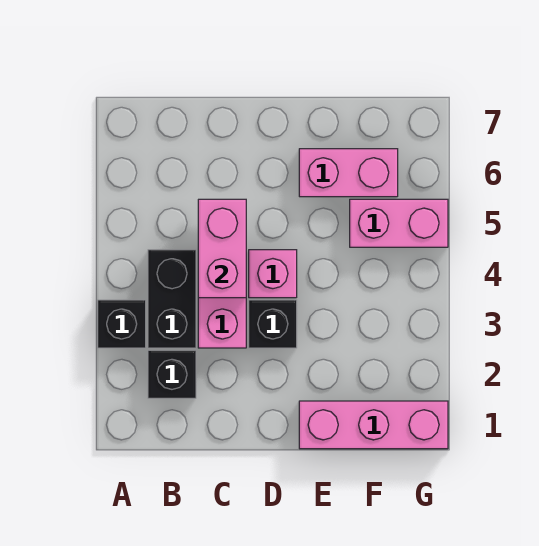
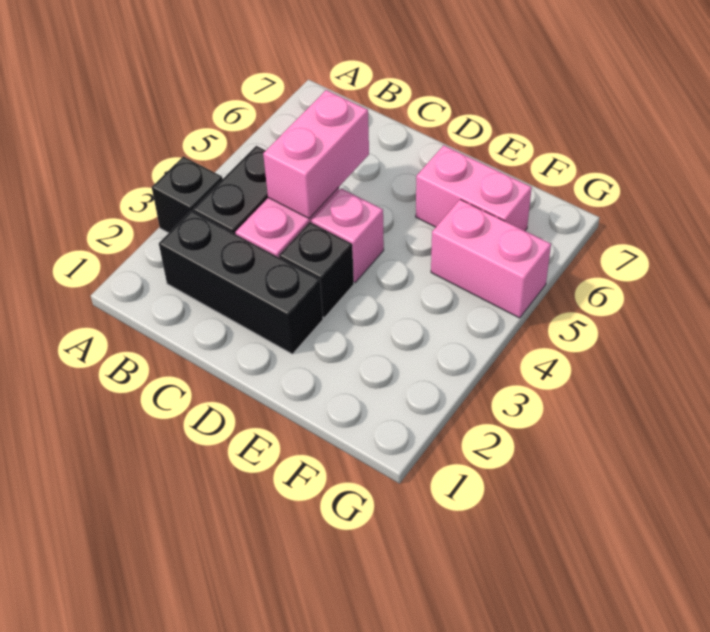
black brick B2 level 1 -> black brick B2:D2 level 1
pink brick E1:G1 level 1 -> none

